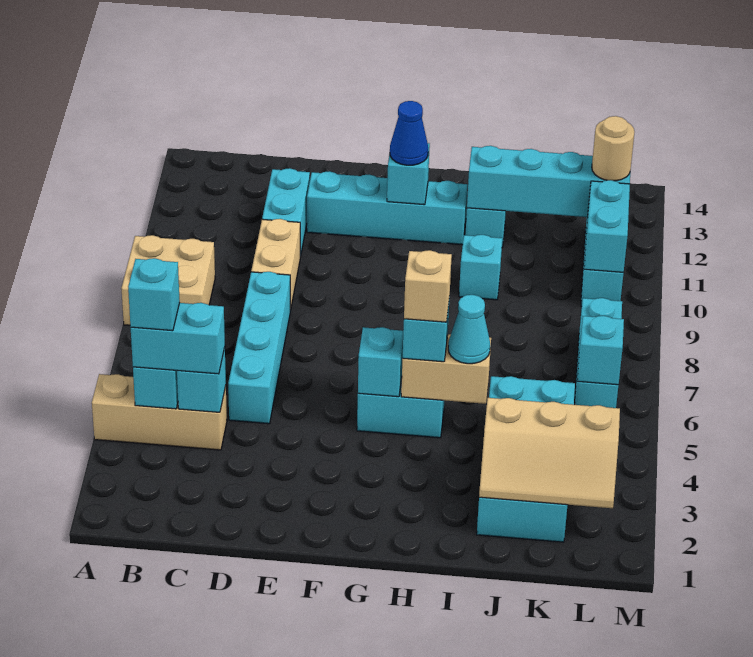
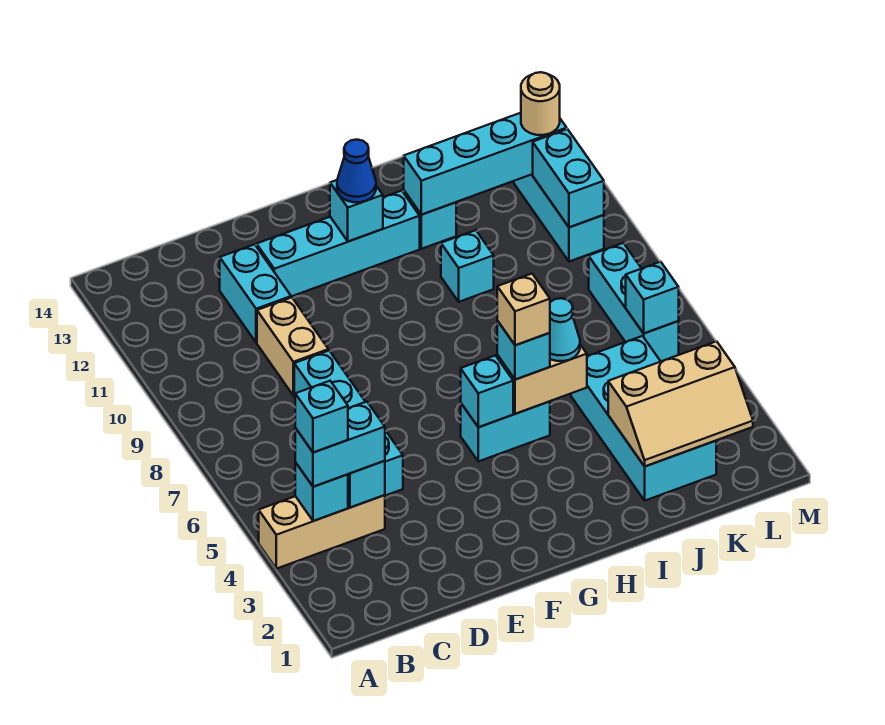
tan brick A8:B9 level 1 -> none

